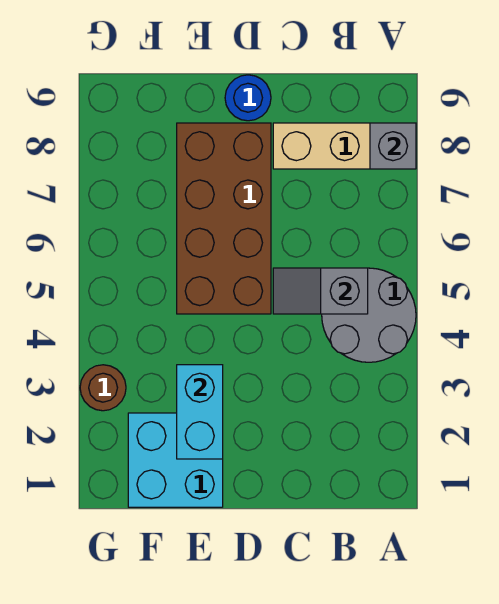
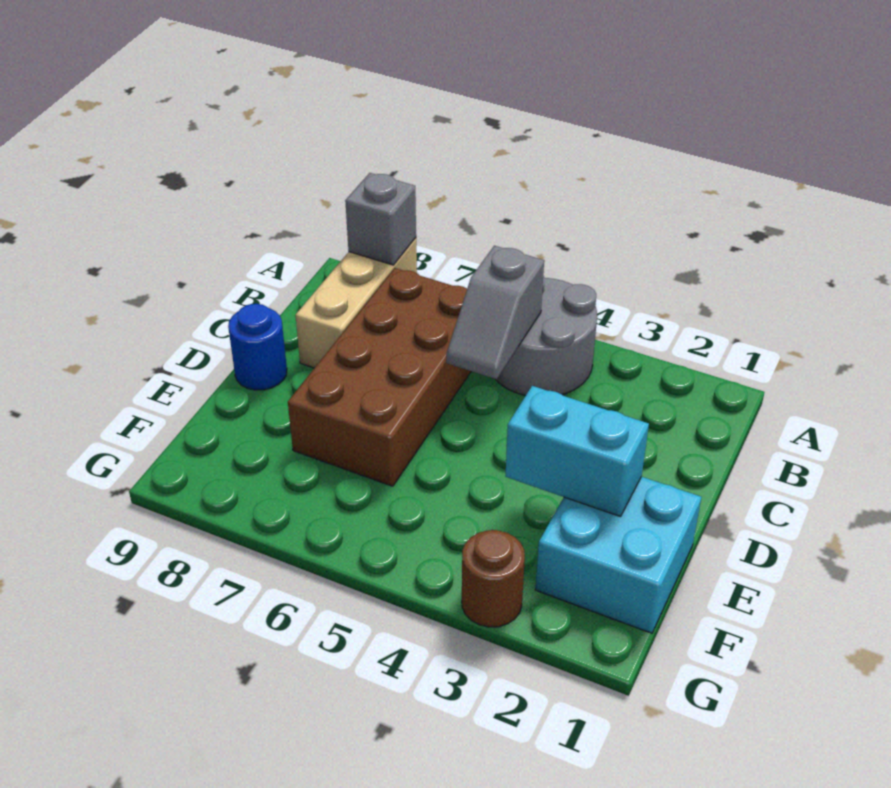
brown brick D5:E8 level 1 -> brown brick B6:E7 level 1

